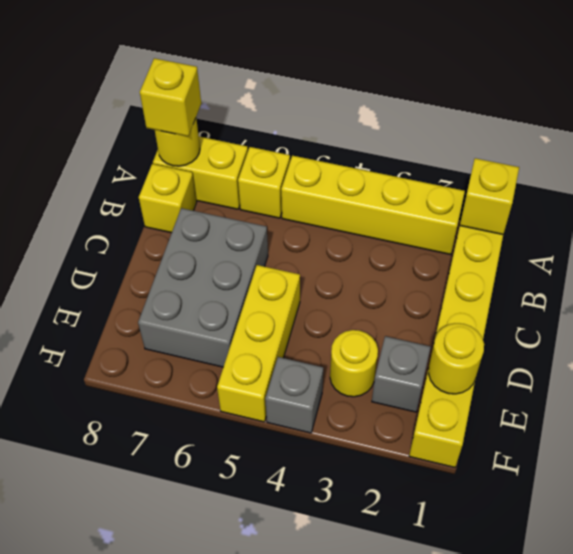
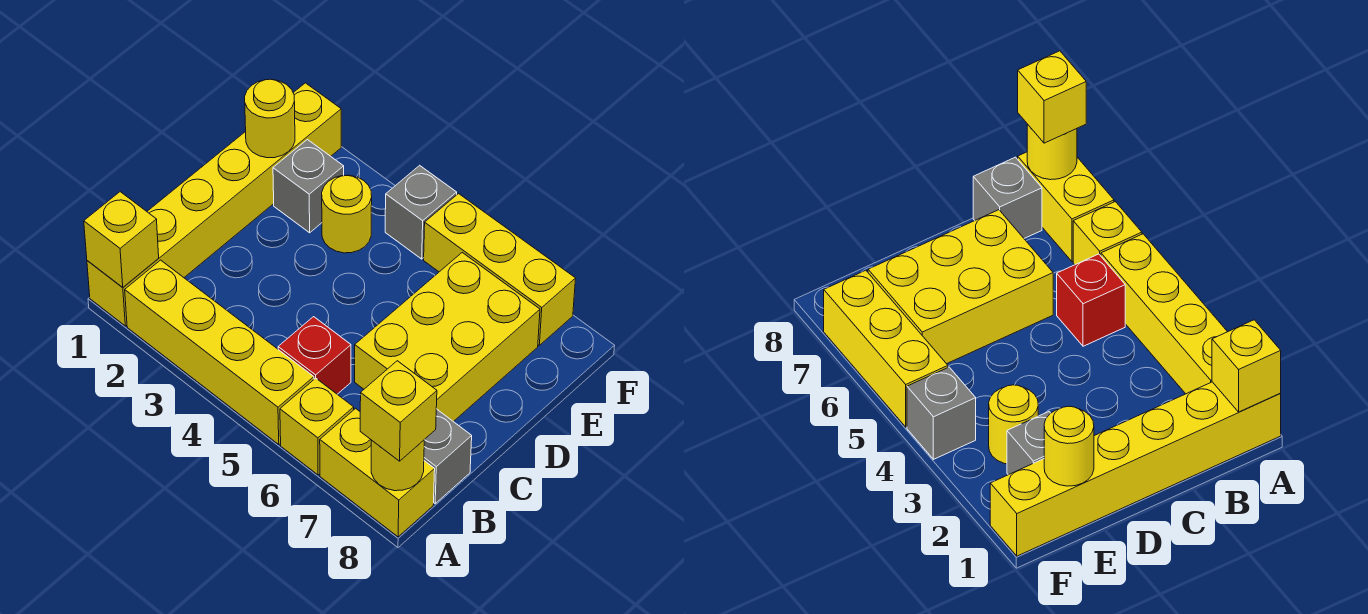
none -> red brick B5 level 1
yellow brick B8 level 1 -> grey brick B8 level 1
grey brick C6:E7 level 1 -> yellow brick C6:E7 level 1
yellow brick D5:F5 level 1 -> yellow brick F5:F7 level 1

